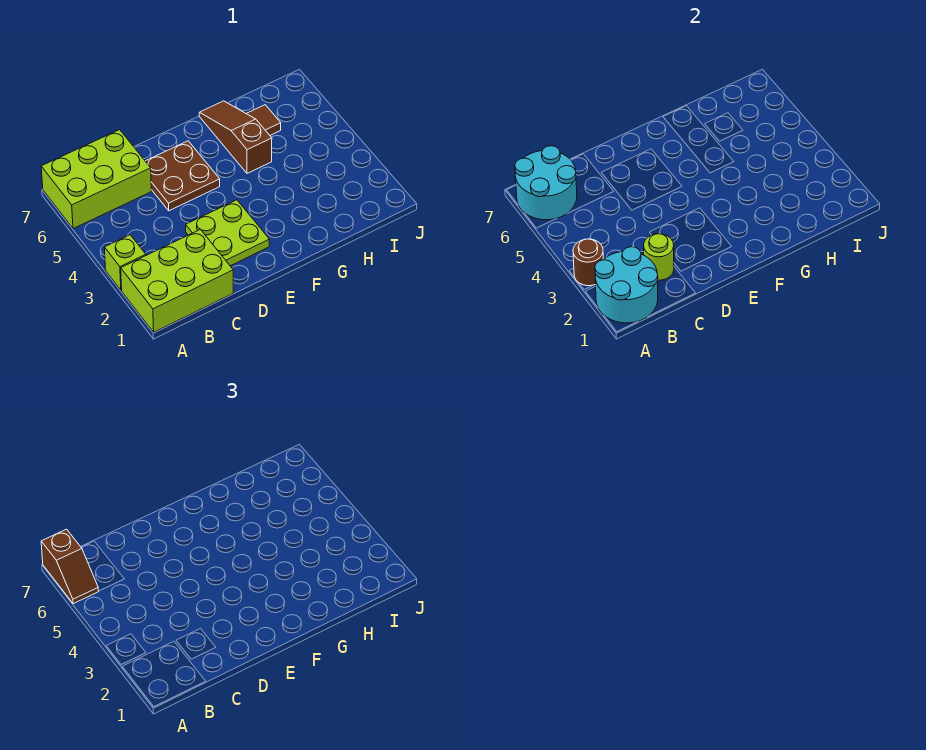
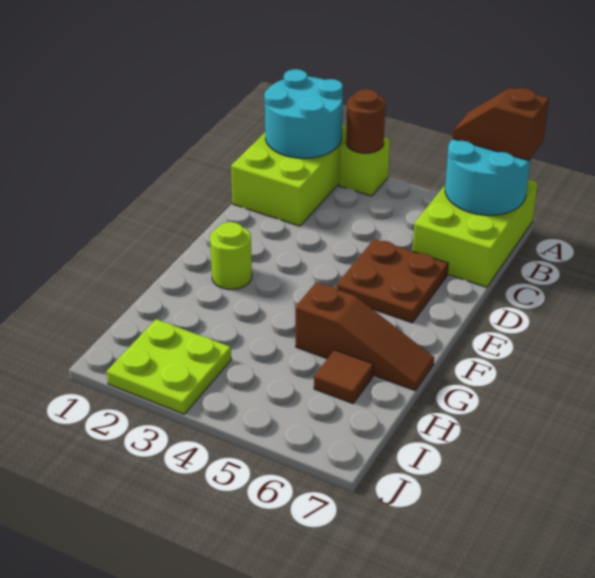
lime round brick C2 level 2 -> lime round brick F2 level 1
lime plate D2:E3 level 1 -> lime plate I2:J3 level 1

